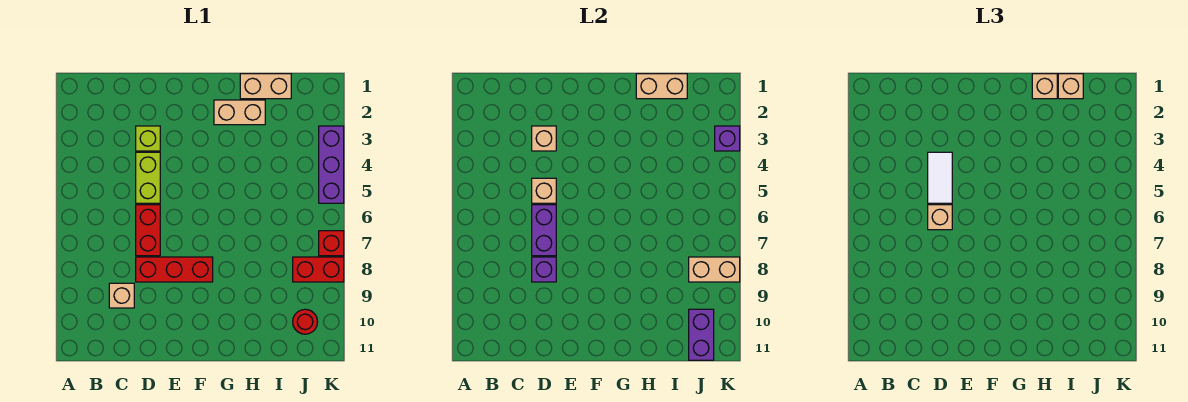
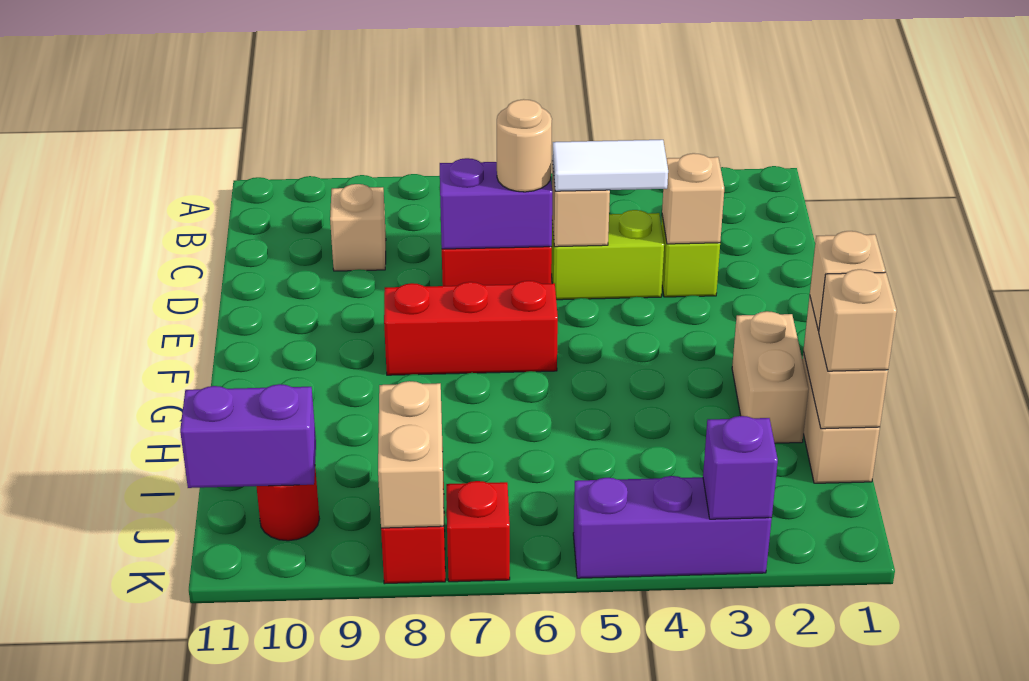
tan brick D6 level 3 -> tan round brick D6 level 3
red brick D8:F8 level 1 -> red brick F6:F8 level 1
purple brick D8 level 2 -> none

